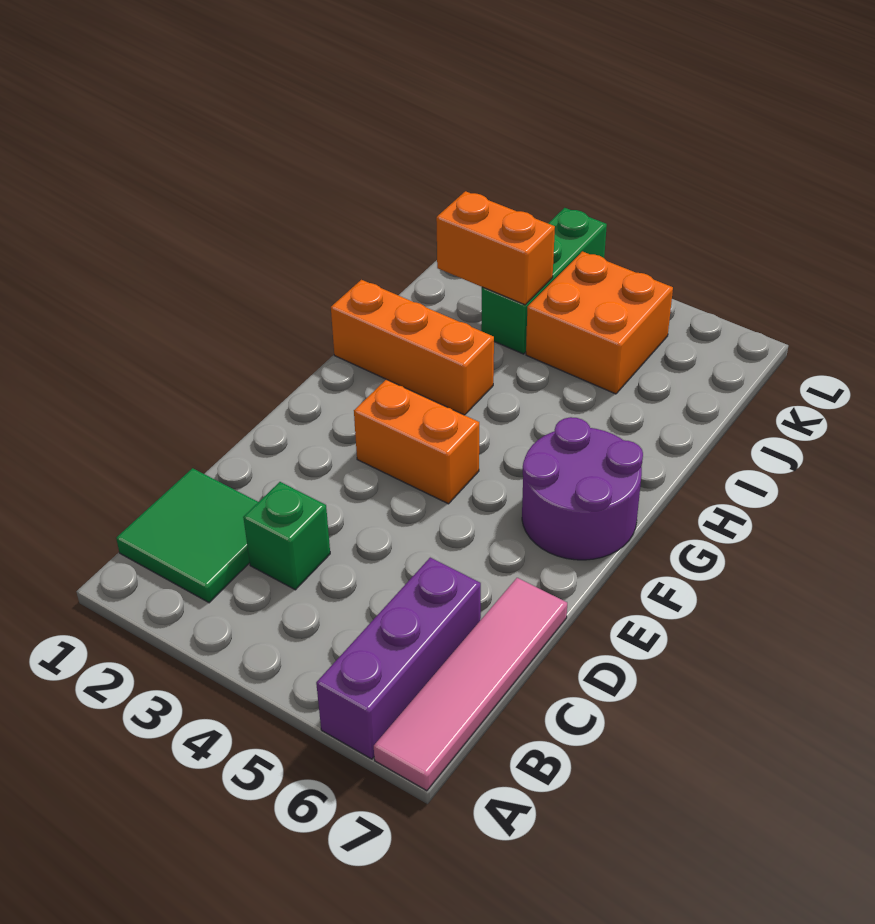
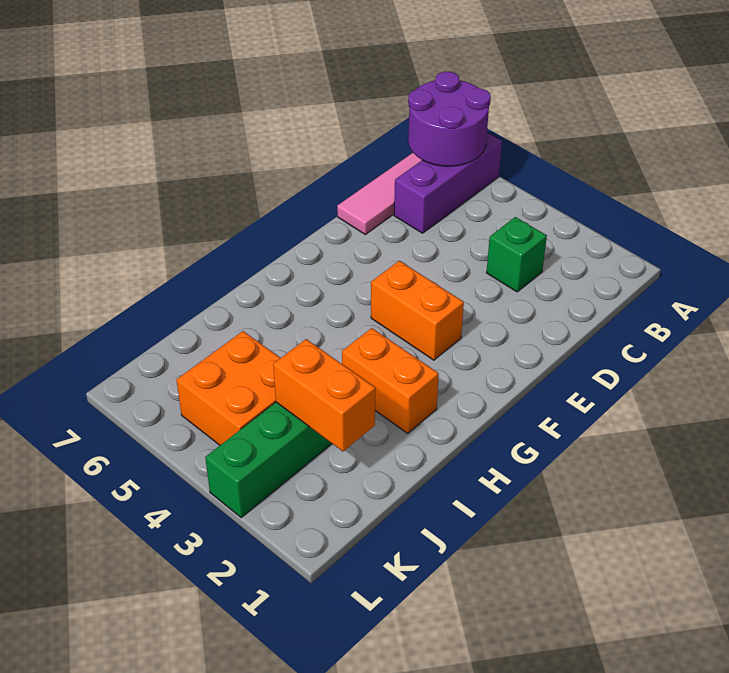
green tile B1:C2 level 1 -> none
purple round brick F6:G7 level 1 -> purple round brick A6:B7 level 2
orange brick H1:H3 level 1 -> orange brick H2:H3 level 1

